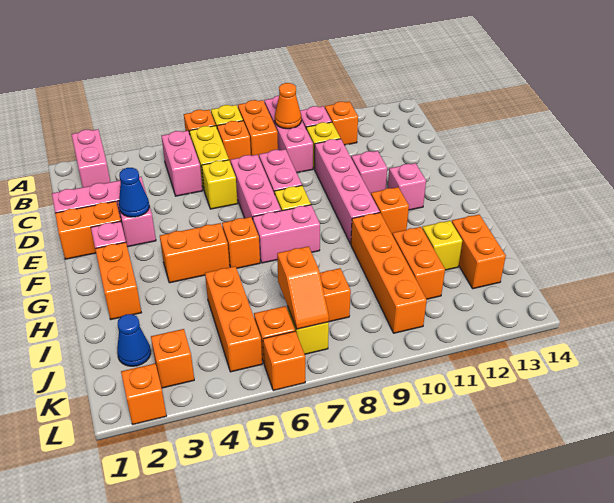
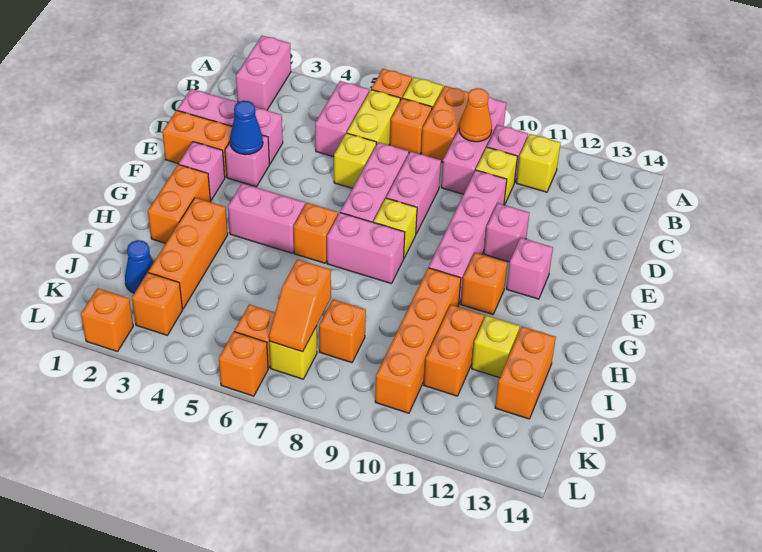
orange brick B11 level 1 -> yellow brick B11 level 1
orange brick G4:G5 level 1 -> pink brick G4:G5 level 1
orange brick I5:K5 level 1 -> orange brick H3:J3 level 1

